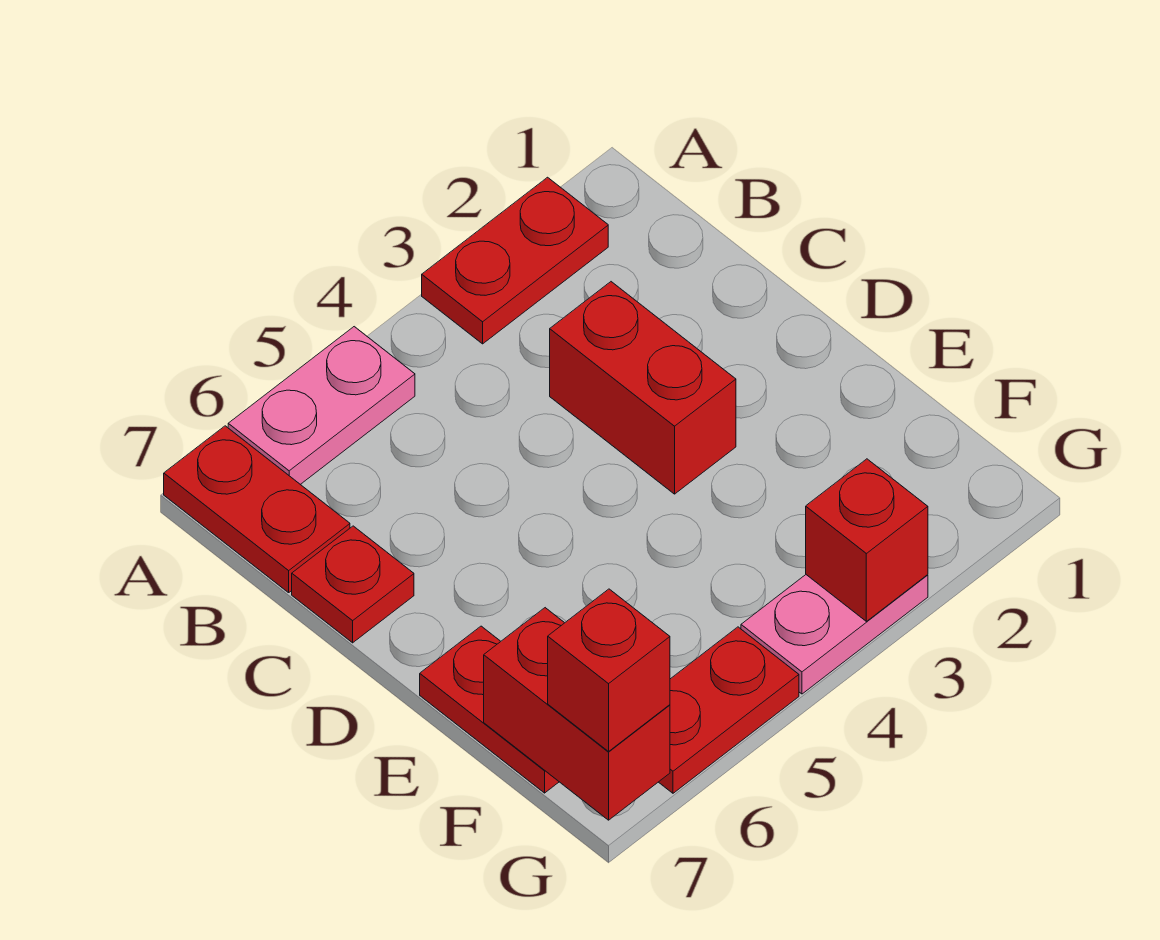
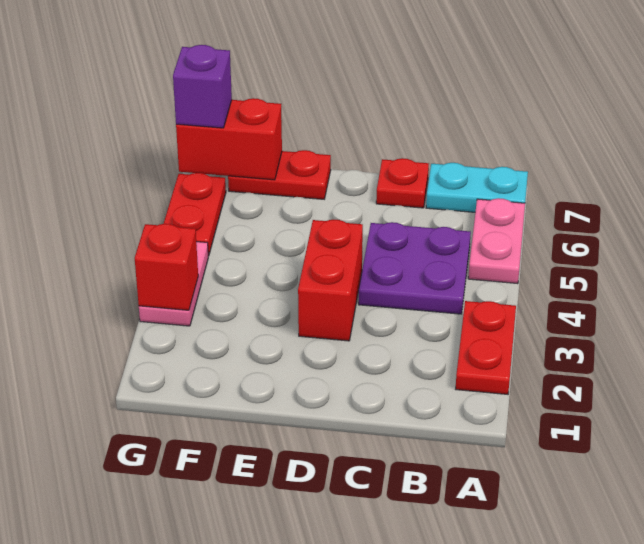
red plate A7:B7 level 1 -> cyan plate A7:B7 level 1
none -> purple plate B4:C5 level 1
red brick C3:D3 level 1 -> red brick D3:D4 level 1
red brick G7 level 3 -> purple brick G7 level 3

